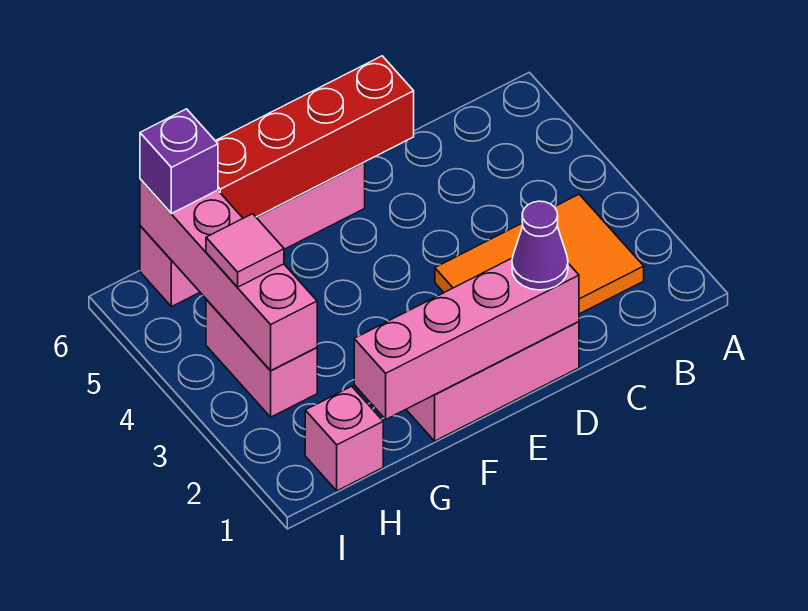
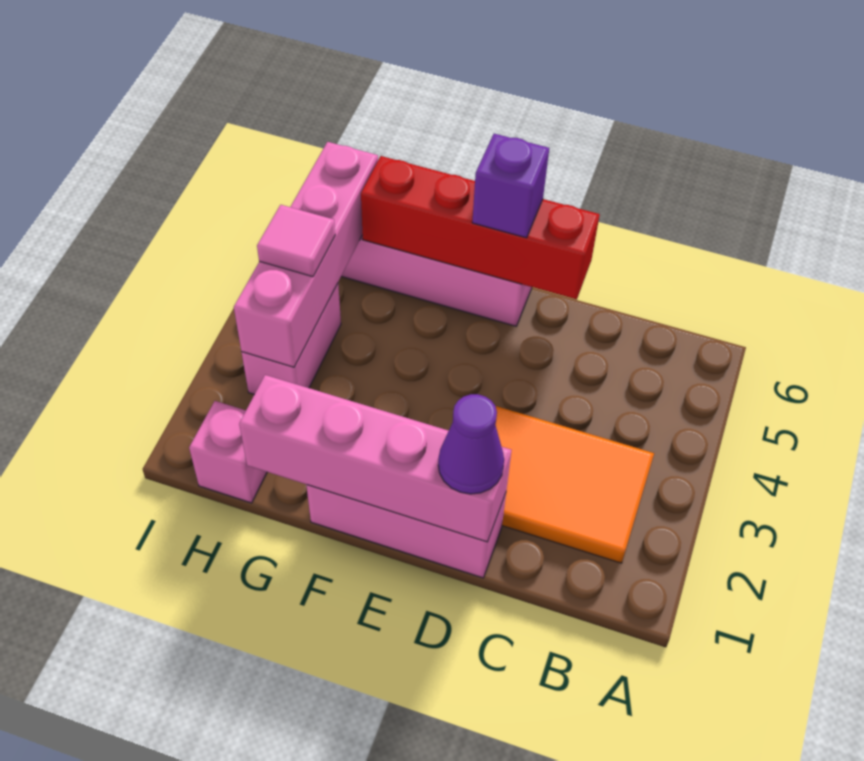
purple brick H6 level 3 -> purple brick E6 level 3

